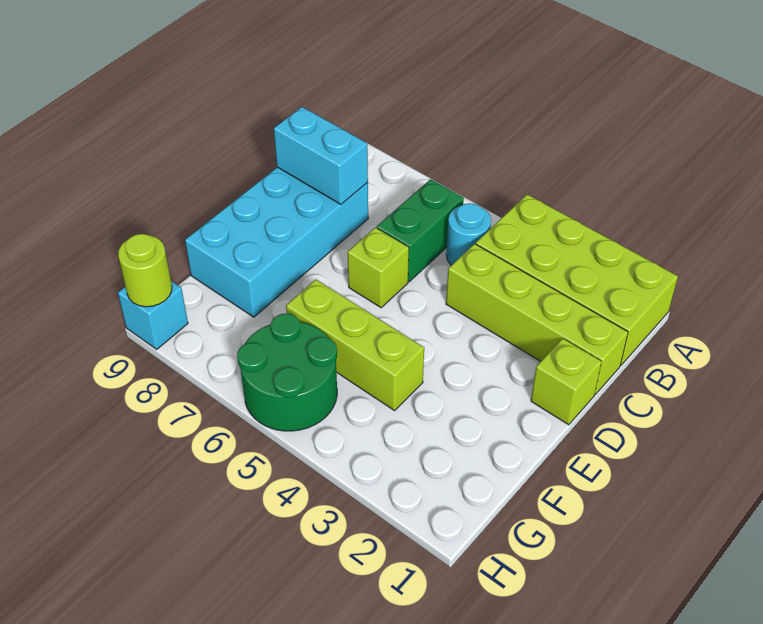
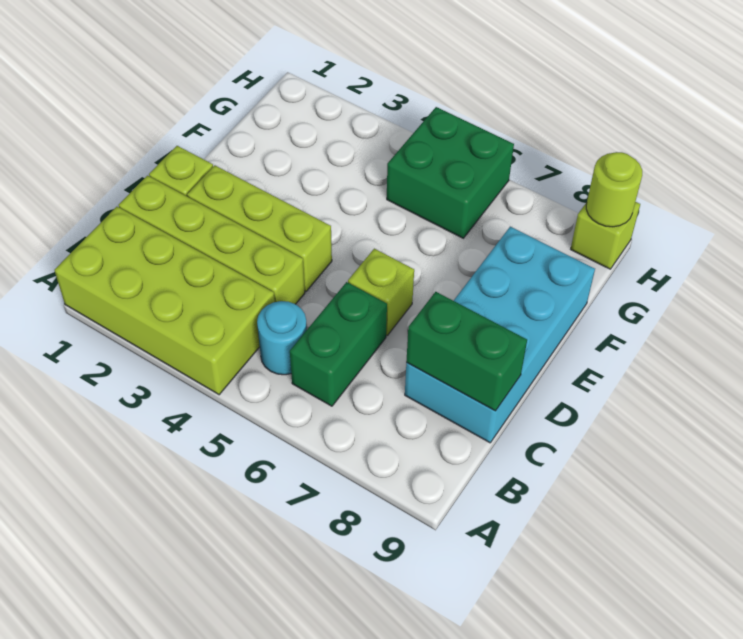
cyan brick C8:C9 level 2 -> green brick C8:C9 level 2
lime brick F4:F6 level 1 -> lime brick D2:D4 level 1
green round brick G5:H6 level 1 -> green brick G5:H6 level 1
cyan brick H9 level 1 -> lime brick H9 level 1

